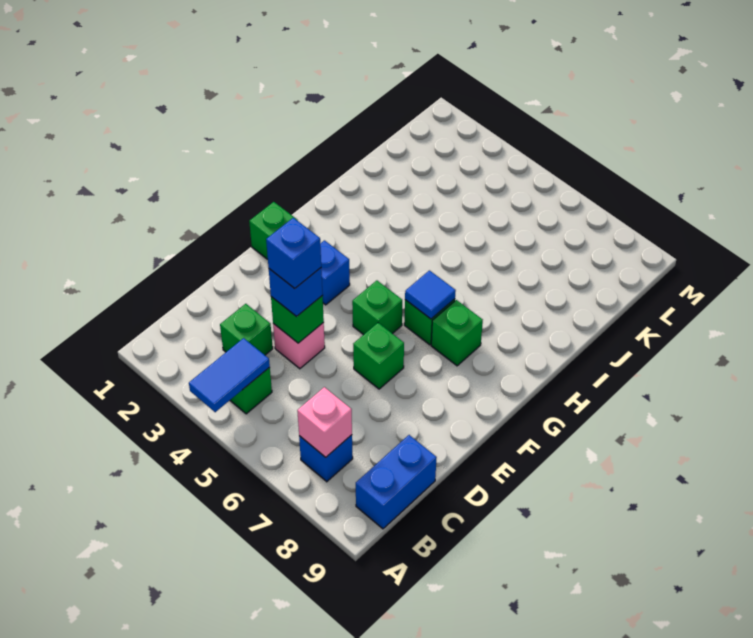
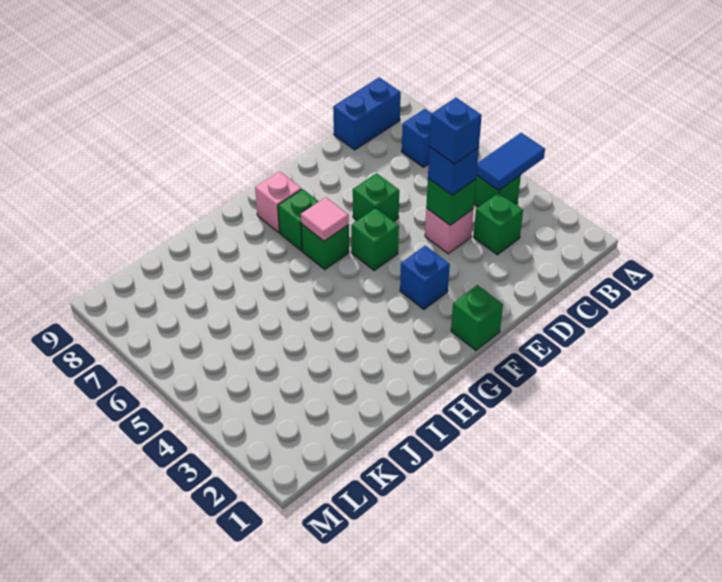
pink brick B7 level 2 -> pink brick G8 level 1
blue tile G6 level 2 -> pink tile G6 level 2

